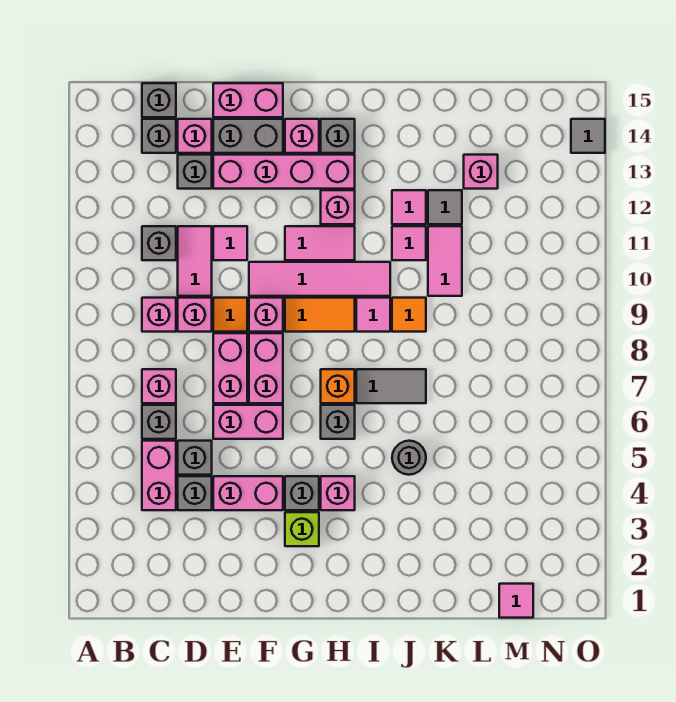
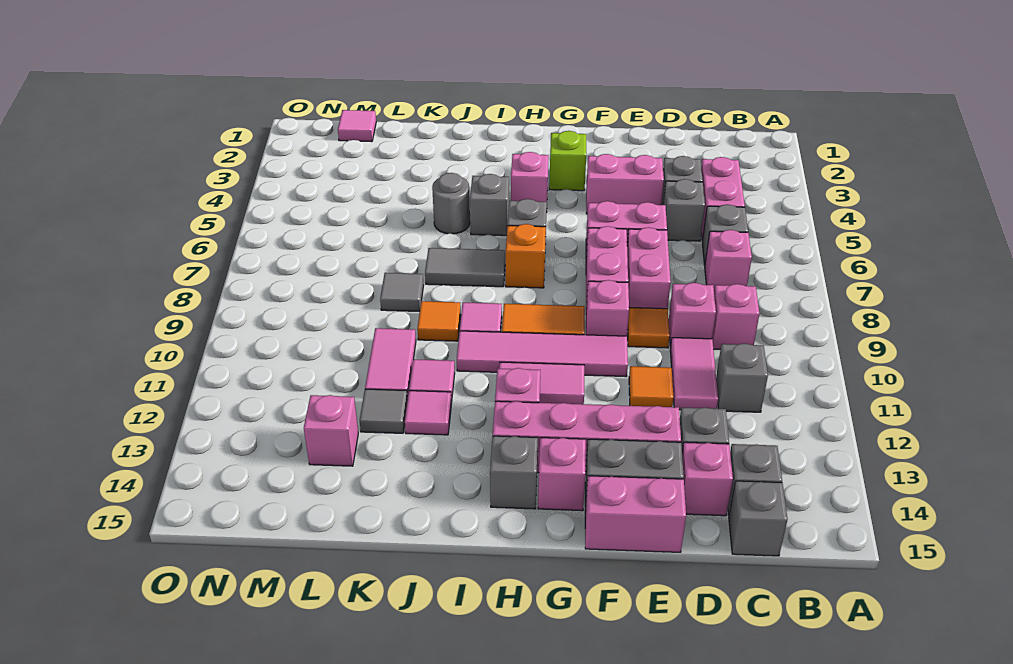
pink tile E11 level 1 -> orange tile E11 level 1
grey brick G4 level 1 -> grey brick I5 level 1
grey tile O14 level 1 -> grey tile K8 level 1

